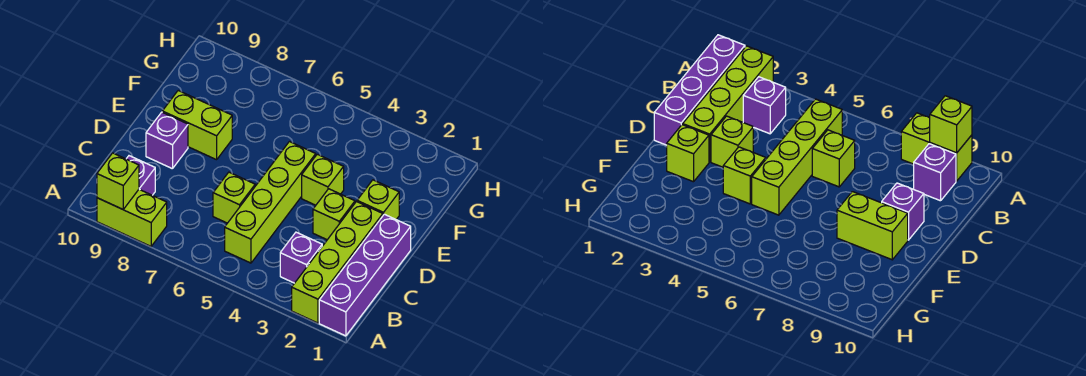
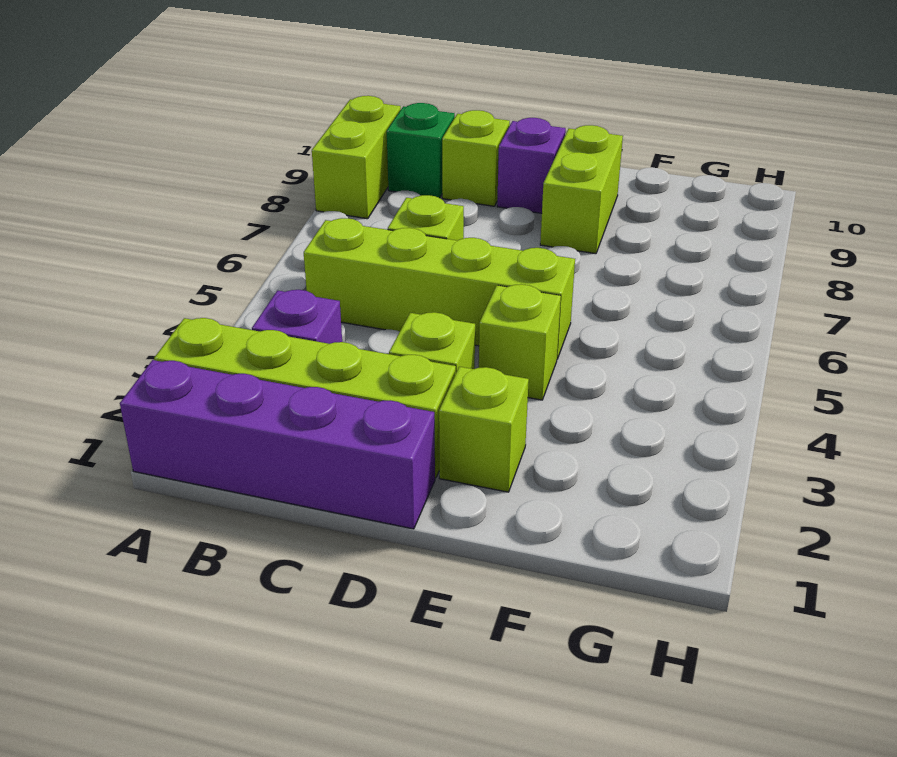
lime brick A9 level 2 -> lime brick C9 level 1
purple brick B9 level 1 -> green brick B9 level 1

